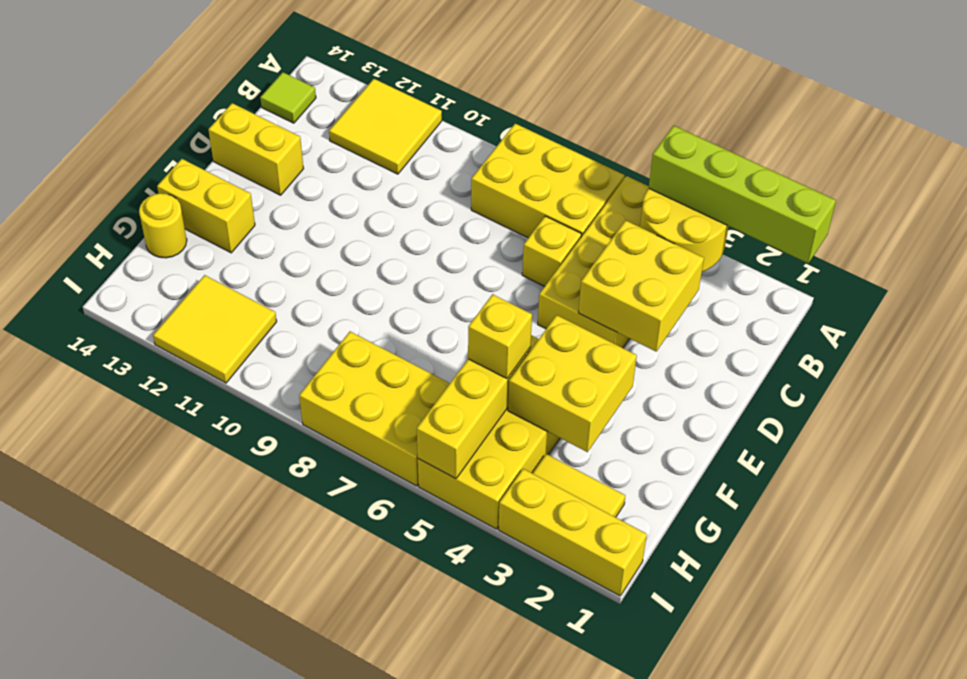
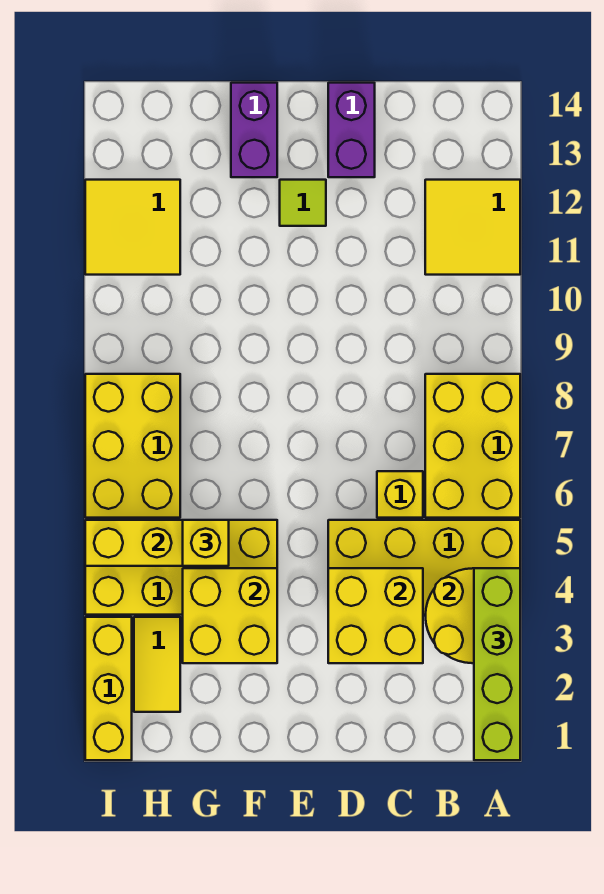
lime tile B14 level 1 -> lime tile E12 level 1
yellow brick D13:D14 level 1 -> purple brick D13:D14 level 1
yellow brick F13:F14 level 1 -> purple brick F13:F14 level 1
yellow round brick G14 level 1 -> none

